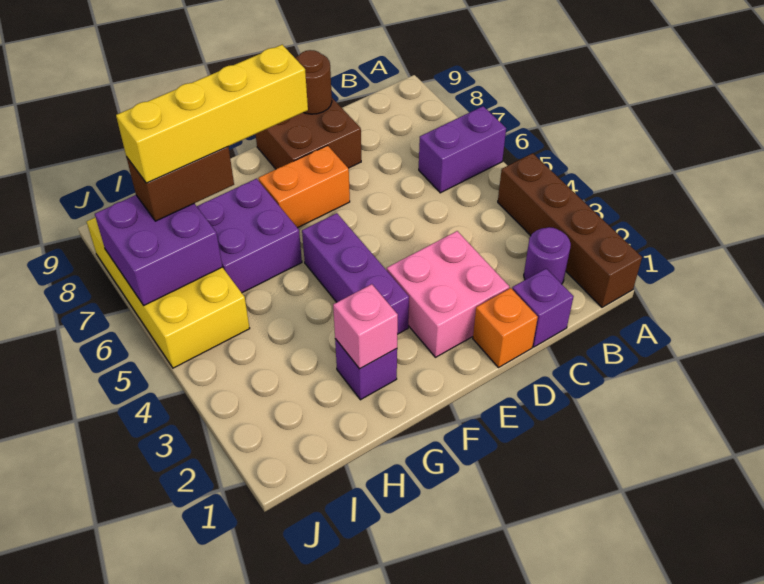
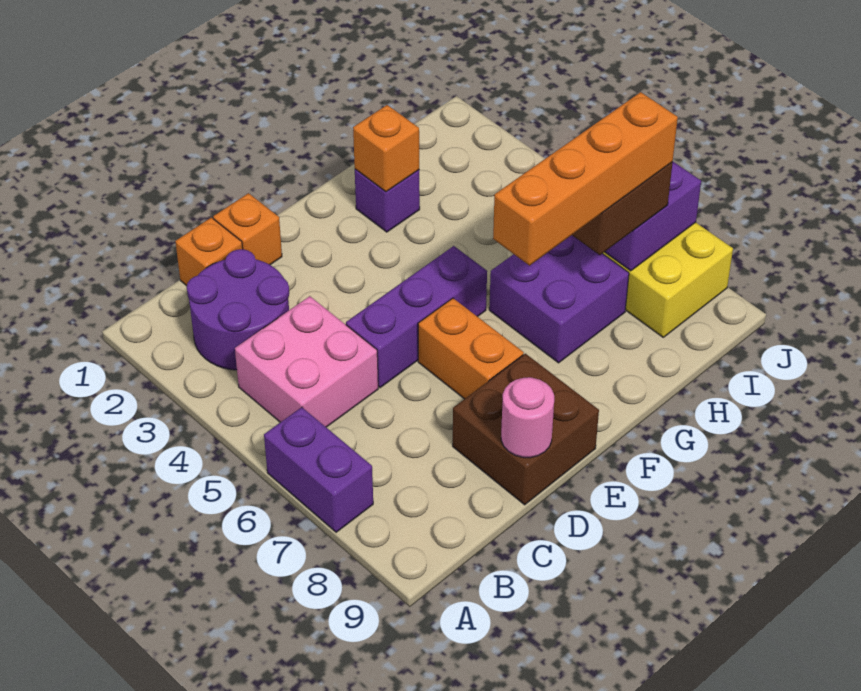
brown brick A1:A4 level 1 -> none
purple brick A6:B6 level 1 -> purple brick A6:A7 level 1
purple round brick B2 level 1 -> purple round brick B2:C3 level 1
purple brick C1 level 1 -> orange brick C1 level 1
pink brick D2:E3 level 1 -> pink brick B4:C5 level 1
brown round brick D9 level 2 -> pink round brick D9 level 2
orange brick E7:F7 level 1 -> orange brick E6:E7 level 1
purple brick F3:F5 level 1 -> purple brick D5:F5 level 1
yellow brick F7:I7 level 4 -> orange brick F7:I7 level 4
pink brick G2 level 2 -> orange brick G2 level 2

